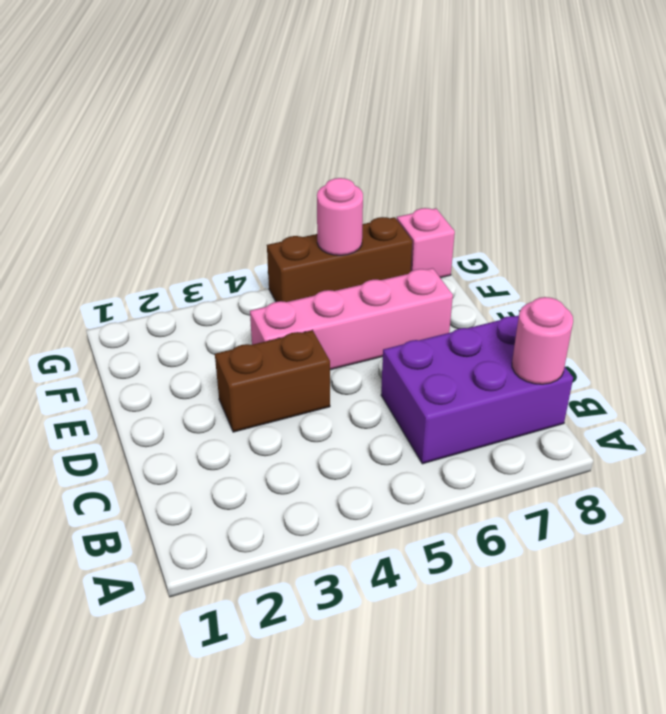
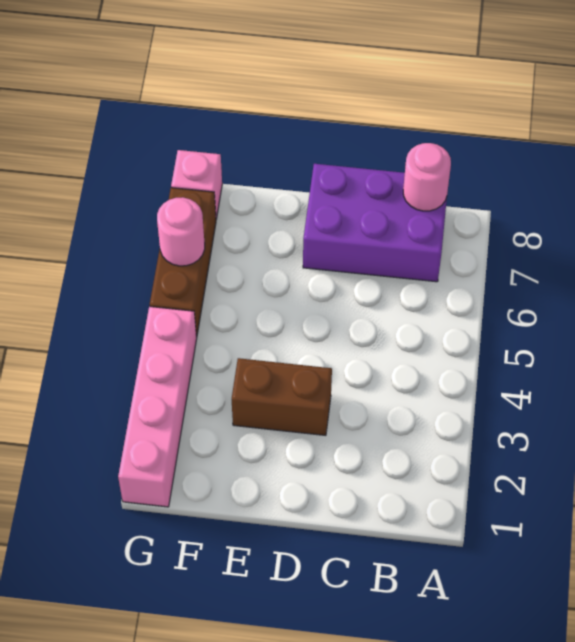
purple brick B6:C8 level 1 -> purple brick B7:D8 level 1
brown brick D3:D4 level 1 -> brown brick D3:E3 level 1
pink brick E4:E7 level 1 -> pink brick G1:G4 level 1

